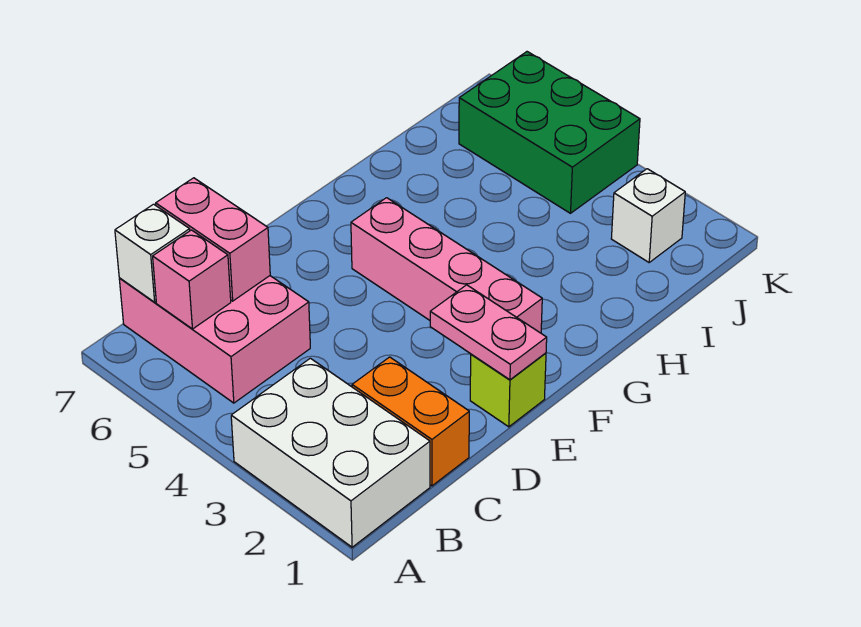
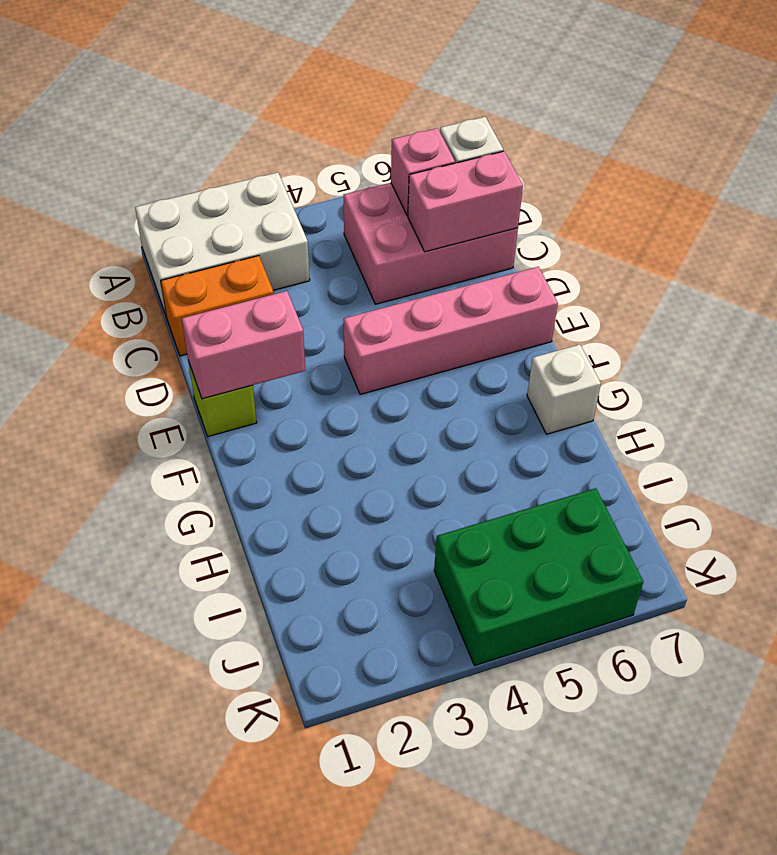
pink plate E1:E2 level 2 -> pink brick E1:E2 level 2
pink brick F2:F5 level 1 -> pink brick E4:E7 level 1
white brick J2 level 1 -> white brick G7 level 1

